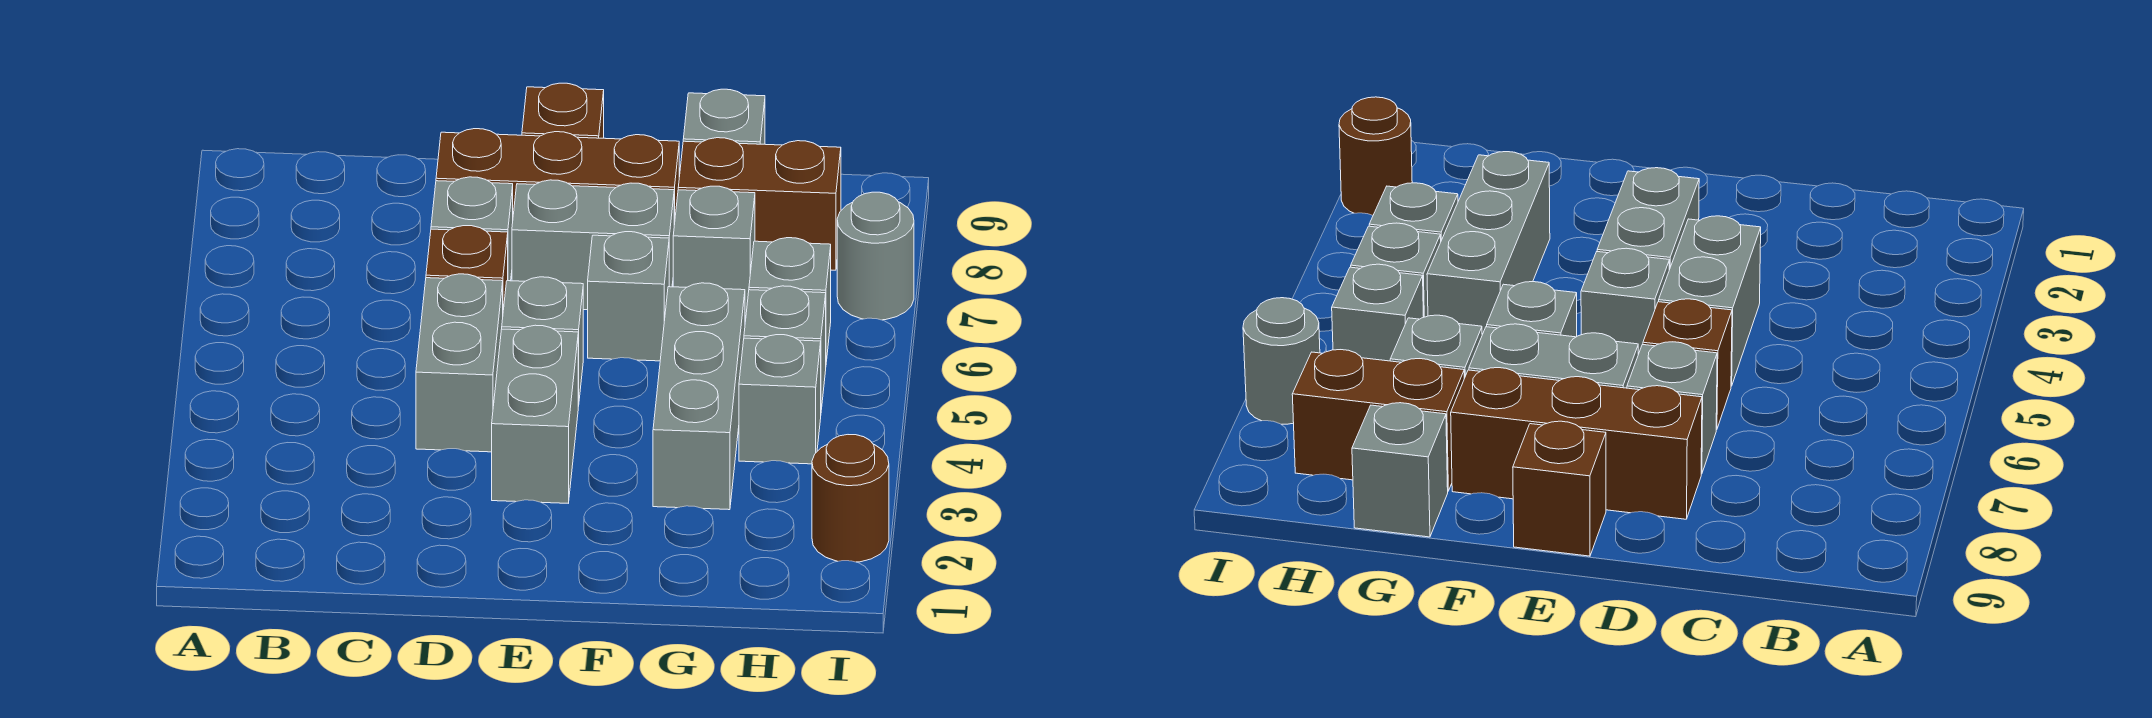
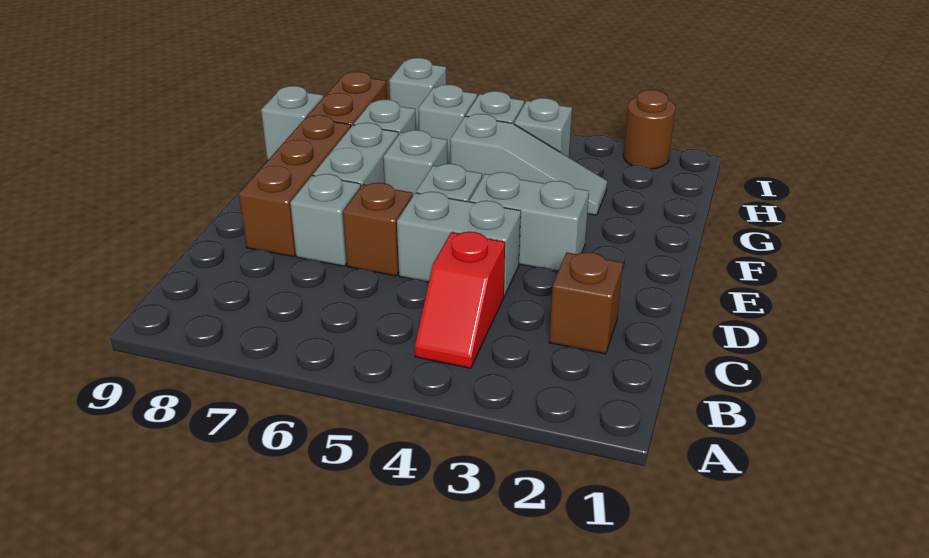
none -> red slope B4:C4 level 1 top C
brown brick E9 level 1 -> brown brick C2 level 1
grey brick G3:G5 level 1 -> grey slope G3:G5 level 1 top 5
grey round brick I7 level 1 -> grey brick I7 level 1

